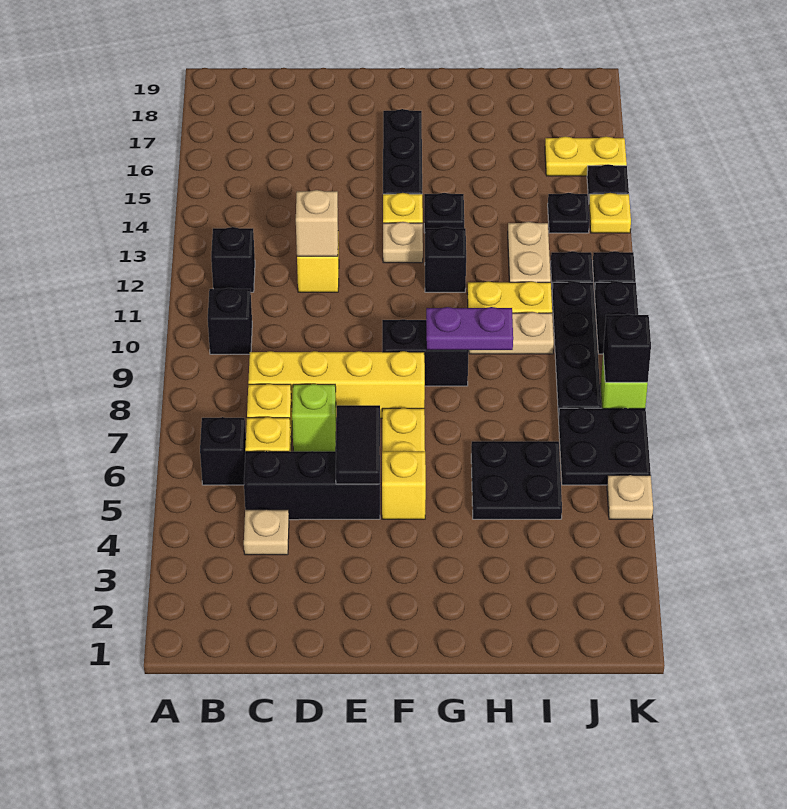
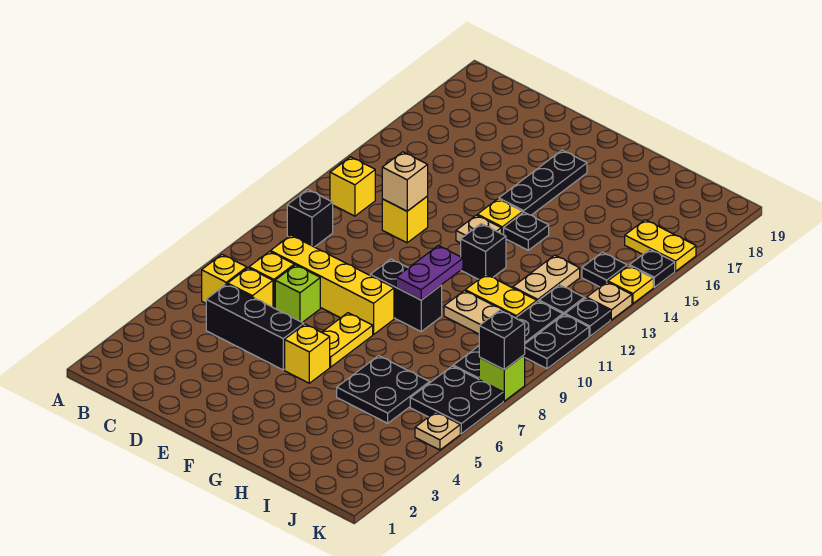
black brick B6 level 1 -> yellow brick B6 level 1
black brick B12 level 1 -> yellow brick B12 level 1
tan plate C4 level 1 -> tan plate K13 level 1
black tile E5:E6 level 2 -> none
purple plate G9:H9 level 2 -> purple plate G9:G10 level 2

